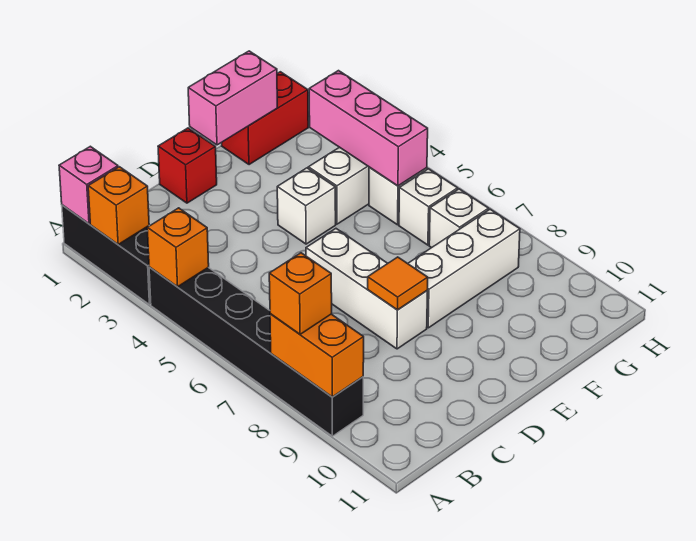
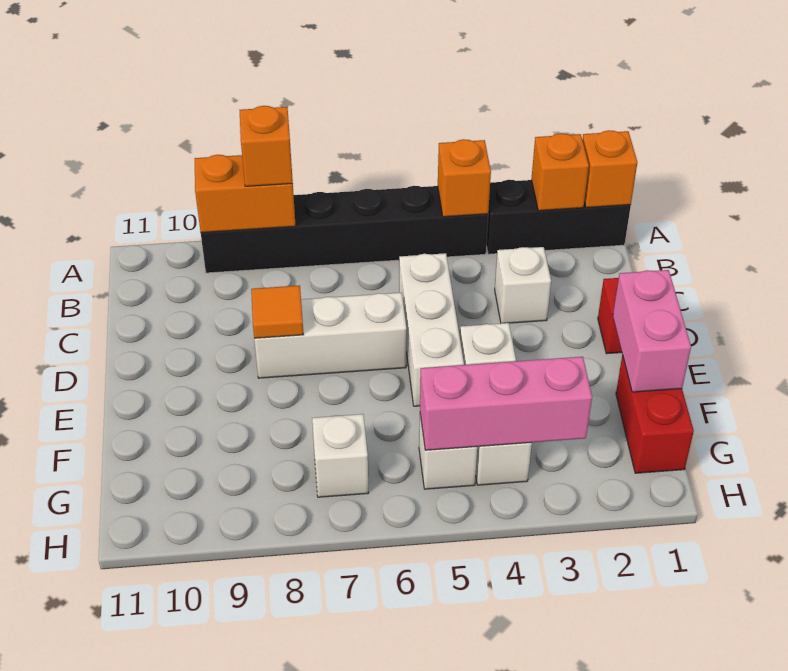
pink brick A1 level 2 -> orange brick A1 level 2
white brick E8:G8 level 1 -> white brick C5:E5 level 1
white brick G6 level 1 -> white brick C3 level 1

